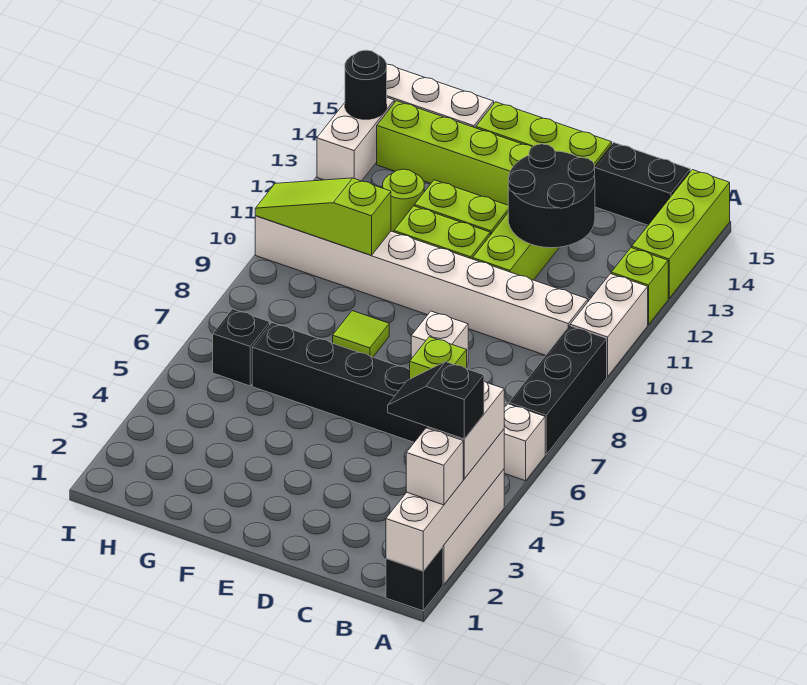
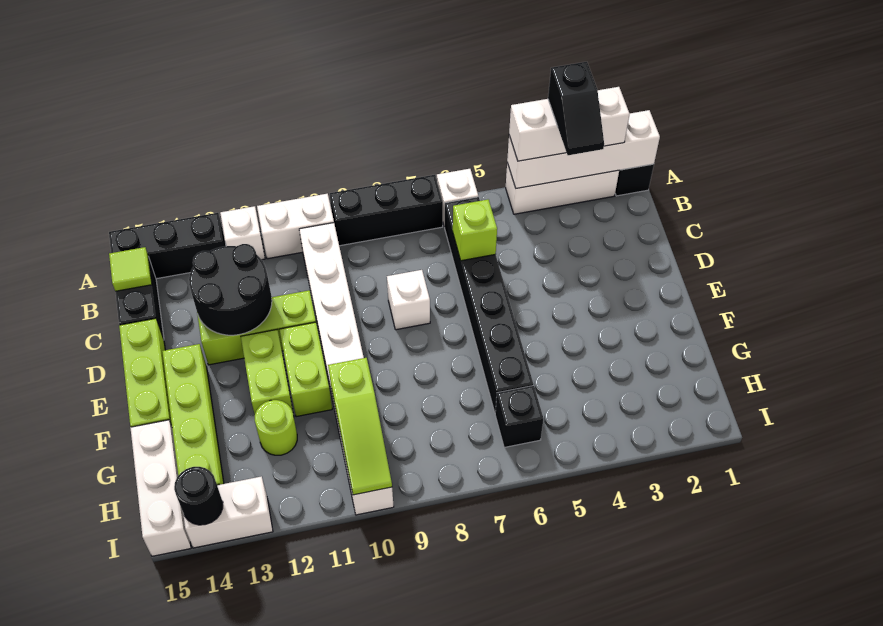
lime brick A12 level 1 -> white brick A12 level 1
lime brick A13:A15 level 1 -> black brick A13:A15 level 1
lime tile F8 level 1 -> lime tile B15 level 2

